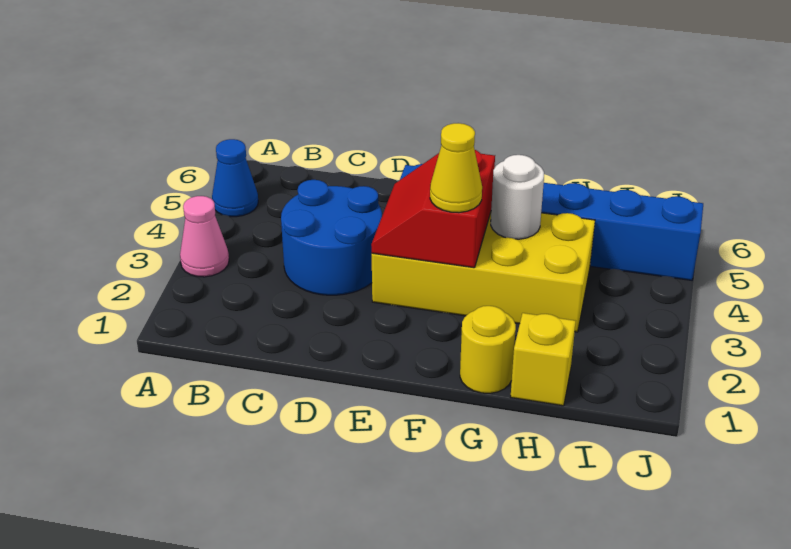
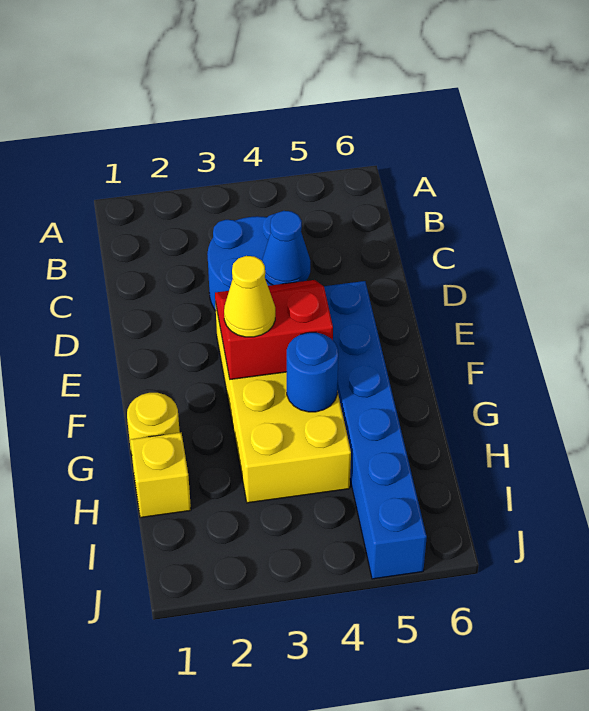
pink cone A3 level 1 -> none
blue cone A5 level 1 -> blue cone D4 level 2
white round brick G4 level 2 -> blue round brick G4 level 2

